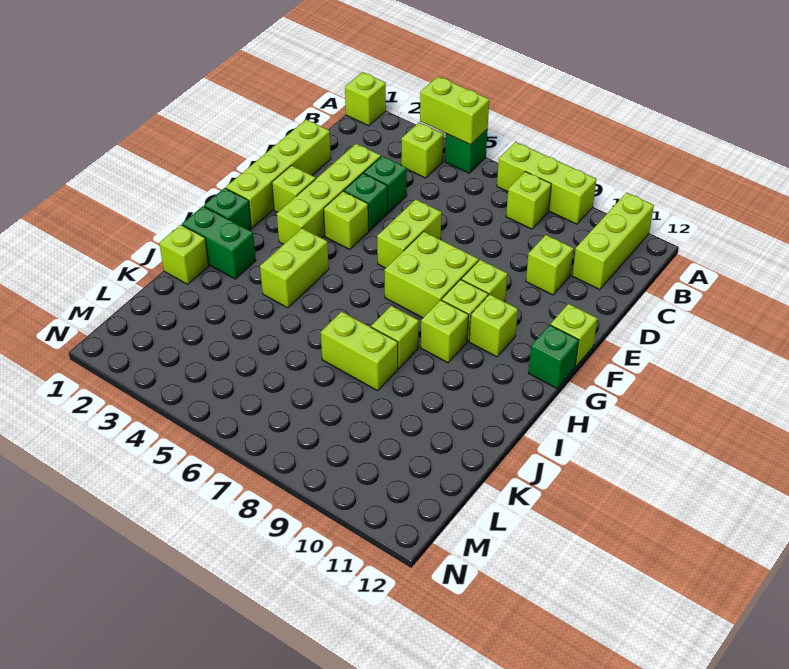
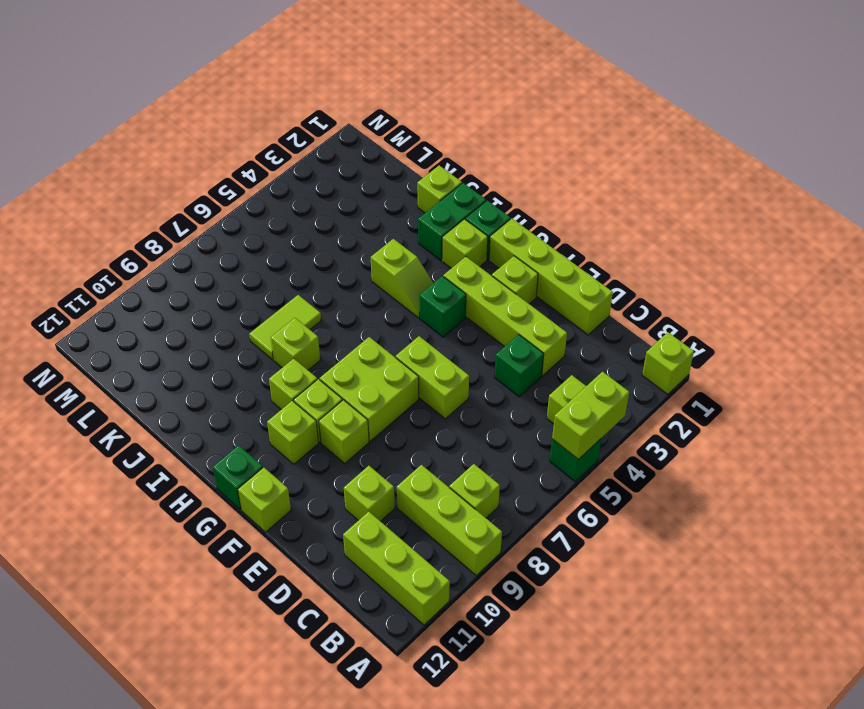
lime brick A7:A9 level 1 -> lime brick A9:C9 level 1
green brick E4 level 1 -> green brick G4 level 1
lime brick F4 level 1 -> lime brick H2 level 1
lime brick H4:I4 level 1 -> lime slope H4:I4 level 1 top I
lime brick J7:J8 level 1 -> lime tile J7:J8 level 1

